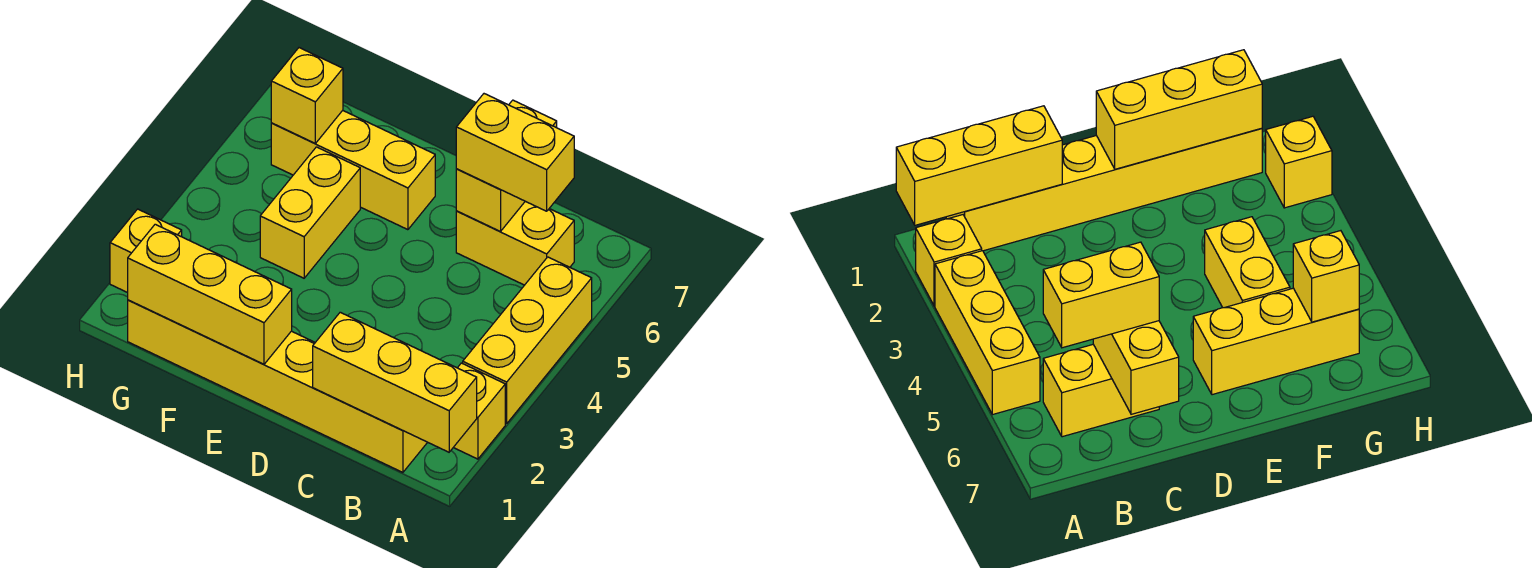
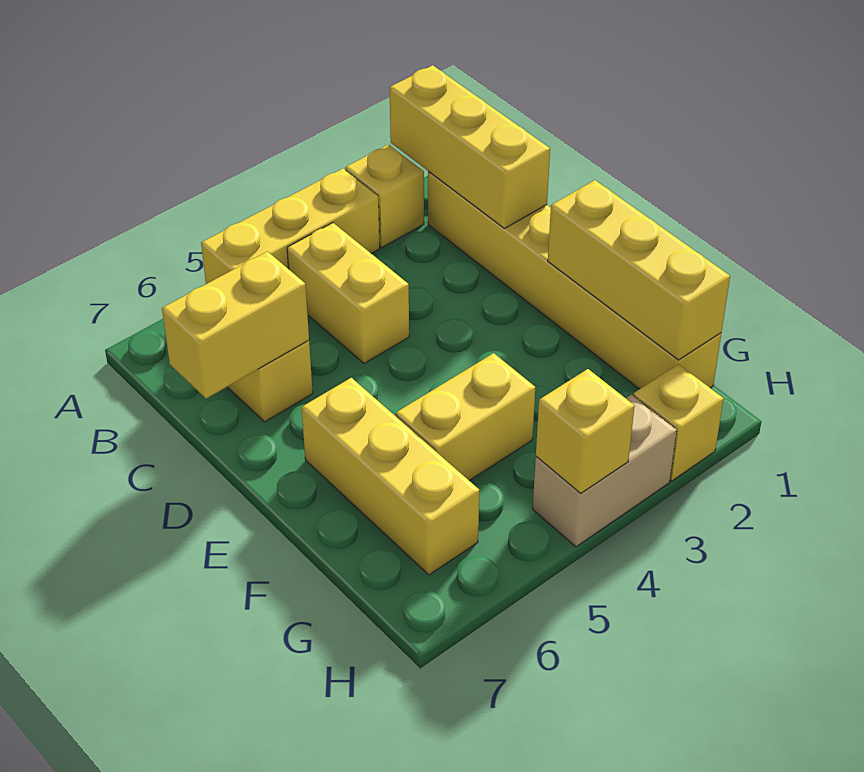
yellow brick B6:C6 level 3 -> yellow brick B4:C4 level 1
yellow brick G6 level 2 -> yellow brick H4 level 2
none -> tan brick H3:H4 level 1

